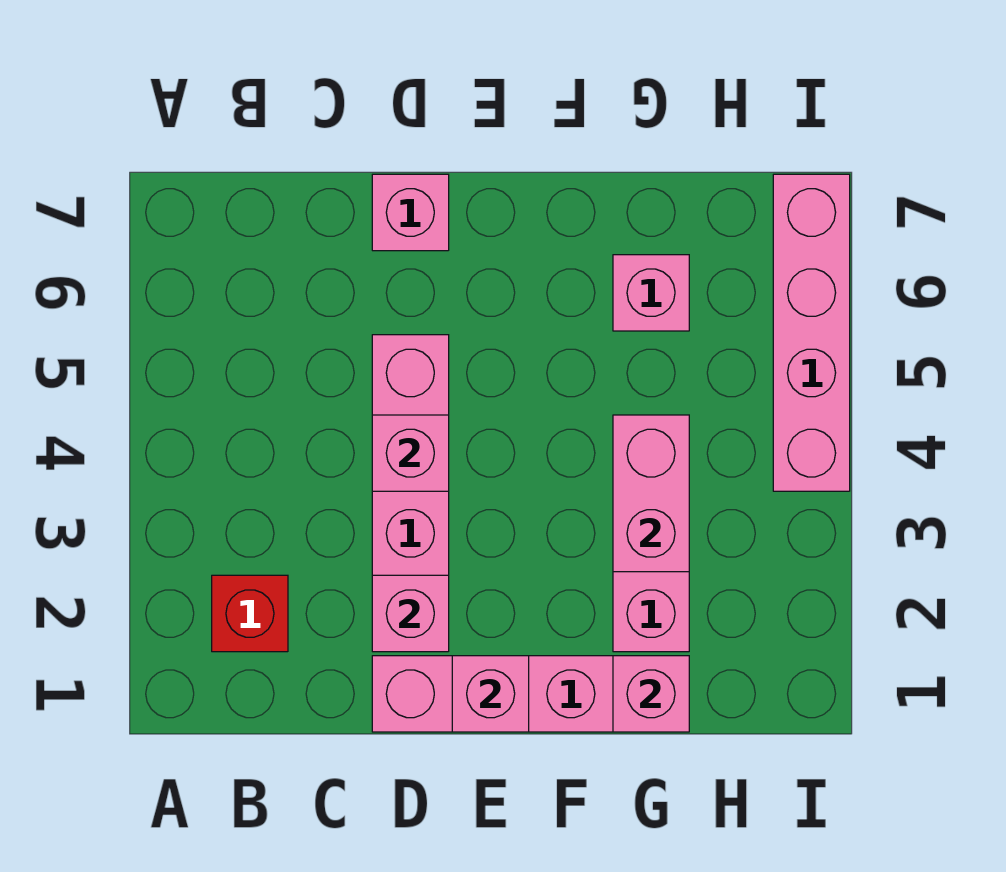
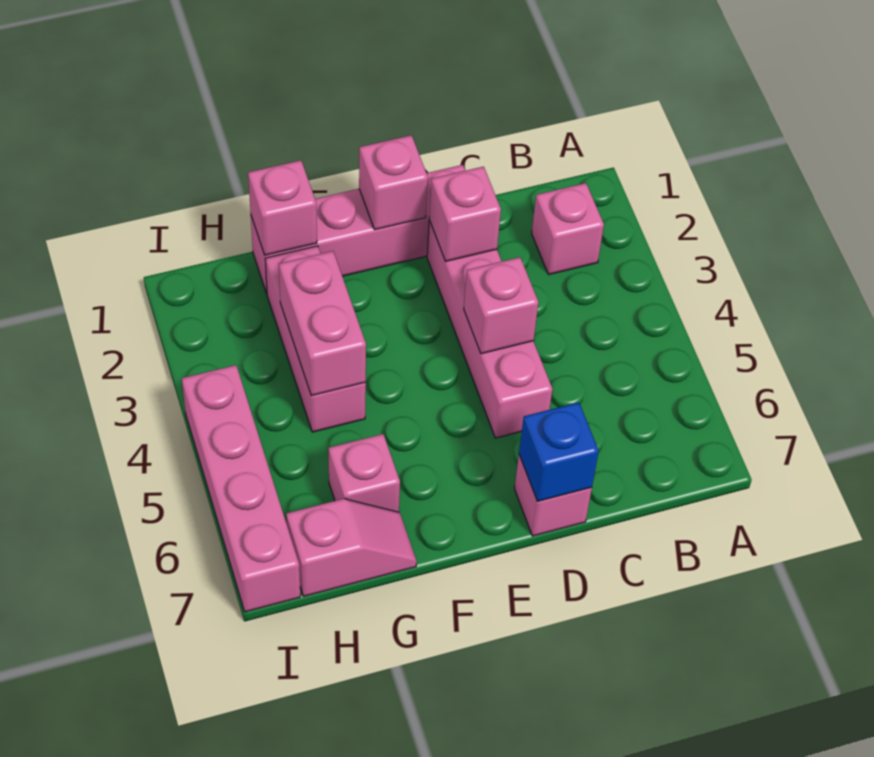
red brick B2 level 1 -> pink brick B2 level 1
none -> blue brick D7 level 2
none -> pink slope G7:H7 level 1 top H

